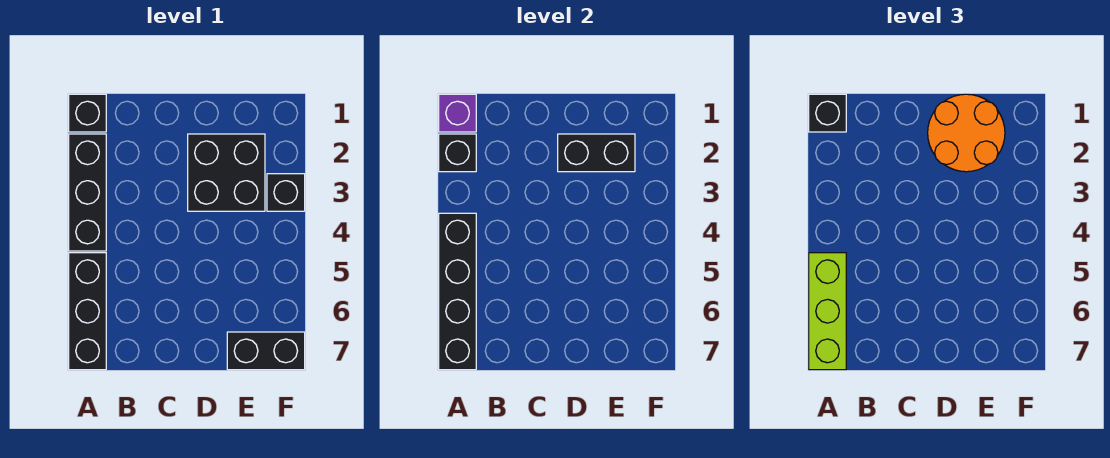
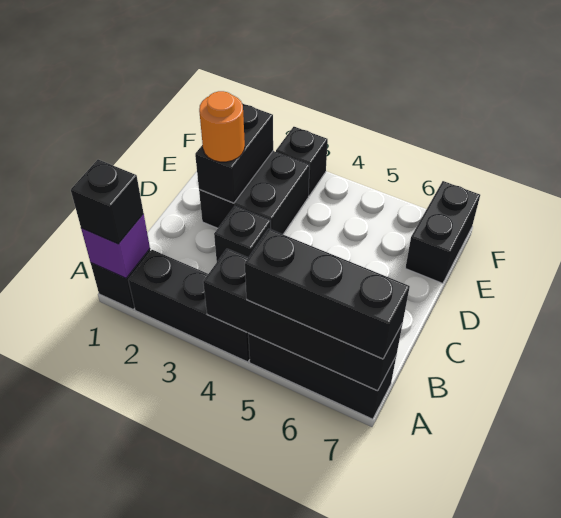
black brick A2 level 2 -> black brick C3 level 1
lime brick A5:A7 level 3 -> black brick A5:A7 level 3
orange round brick D1:E2 level 3 -> orange round brick D2 level 3

